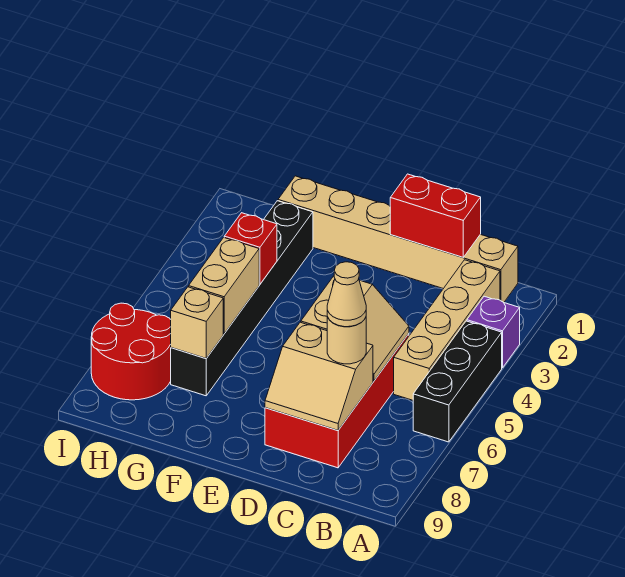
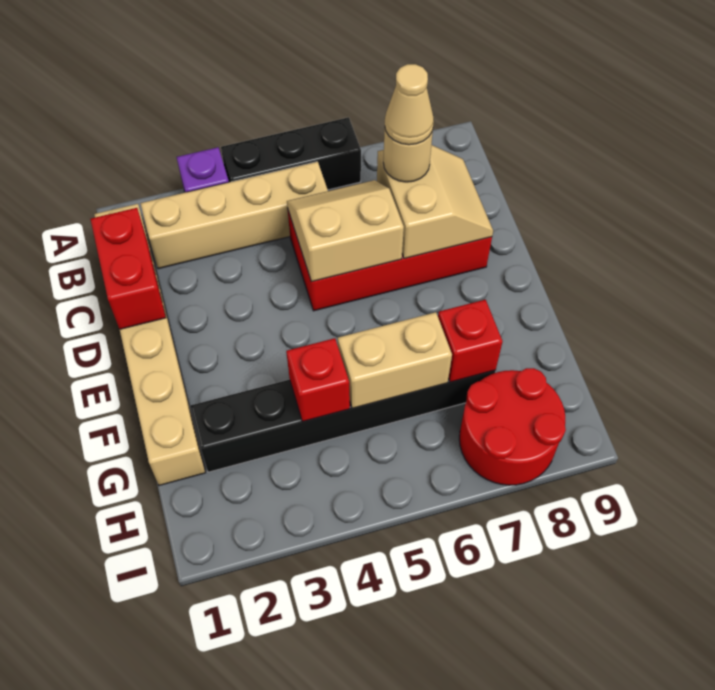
tan brick G7 level 2 -> red brick G7 level 2

